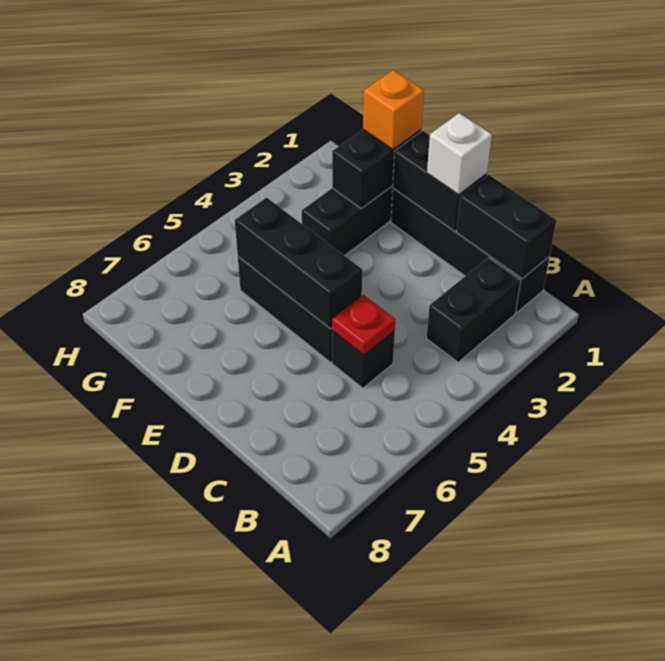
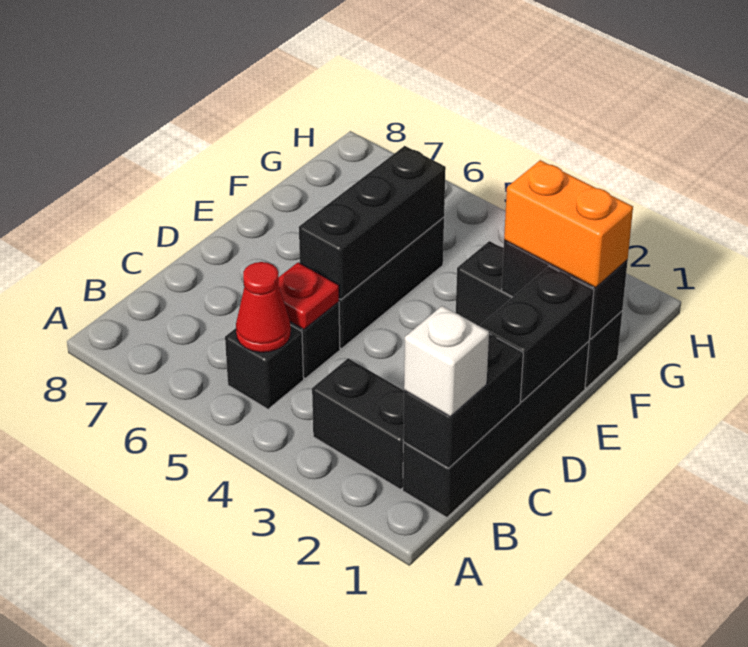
none -> black brick B5 level 1
none -> red cone B5 level 2
white brick D1 level 3 -> white brick B1 level 3
orange brick F1 level 3 -> orange brick F1:F2 level 3

